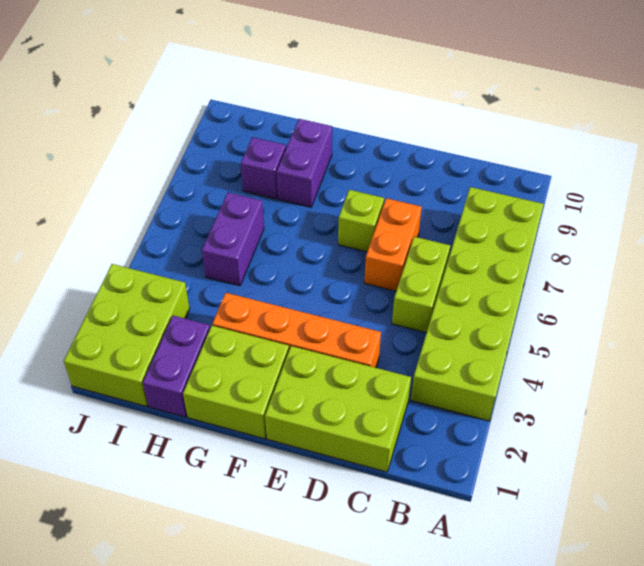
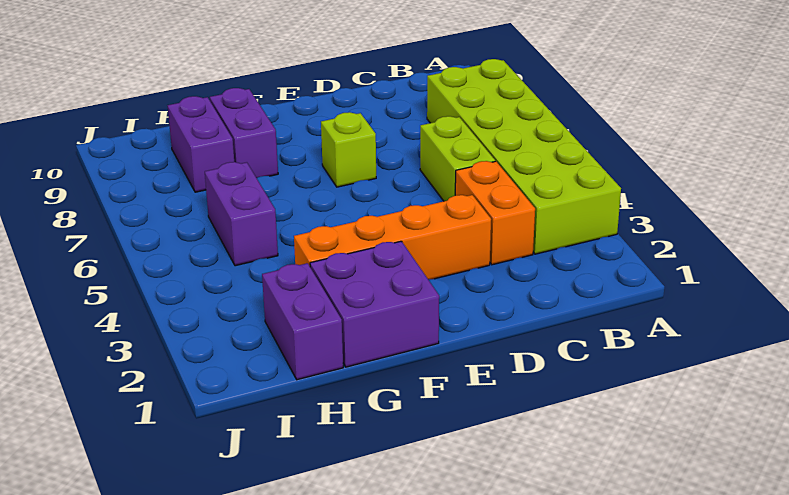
lime brick C1:E2 level 1 -> none
orange brick D6:D7 level 1 -> orange brick C3:C4 level 1
lime brick F1:G2 level 1 -> purple brick F1:G2 level 1
purple brick H8 level 1 -> purple brick H8:H9 level 1
lime brick I1:J3 level 1 -> none

